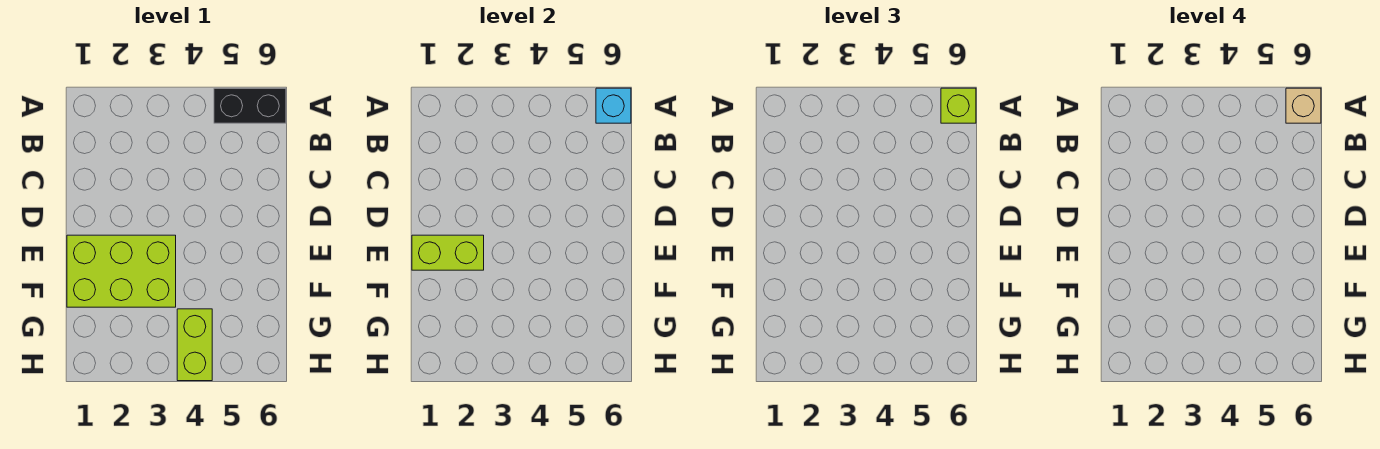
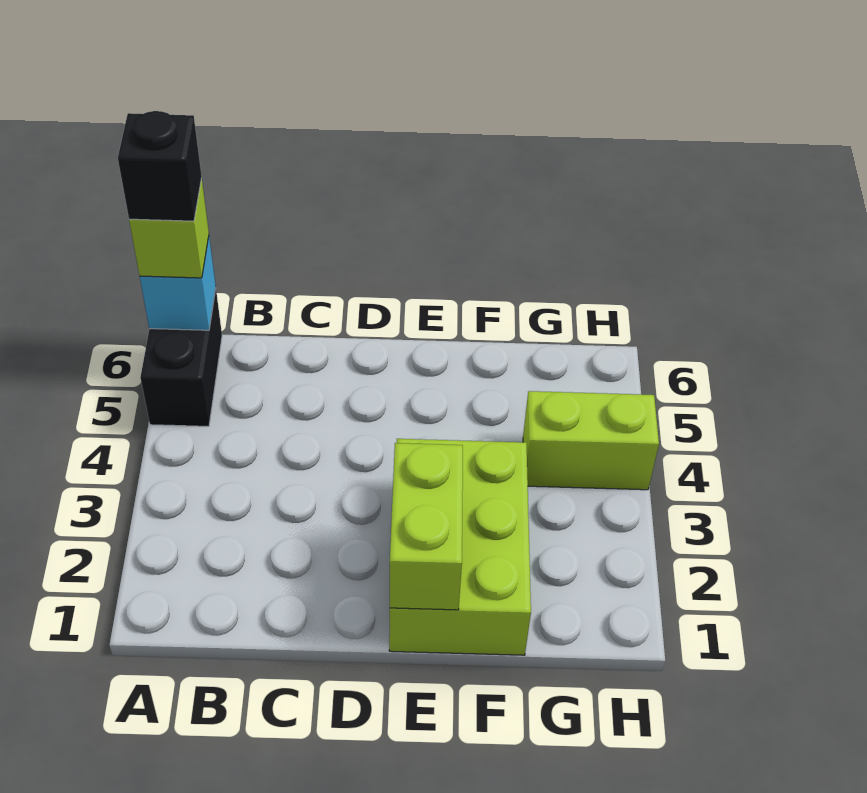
tan brick A6 level 4 -> black brick A6 level 4

